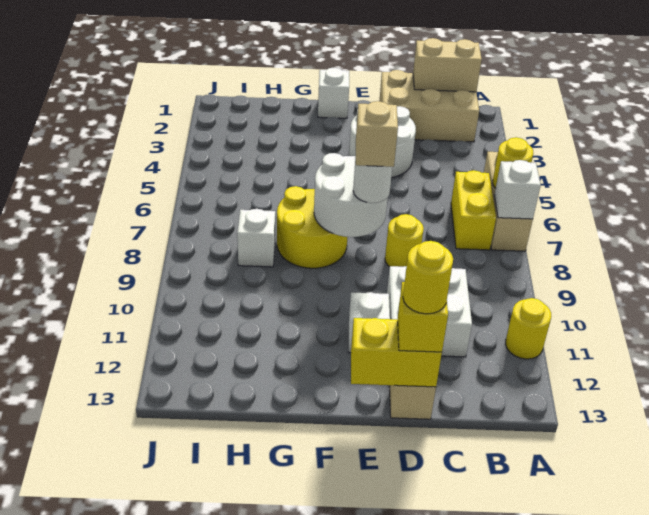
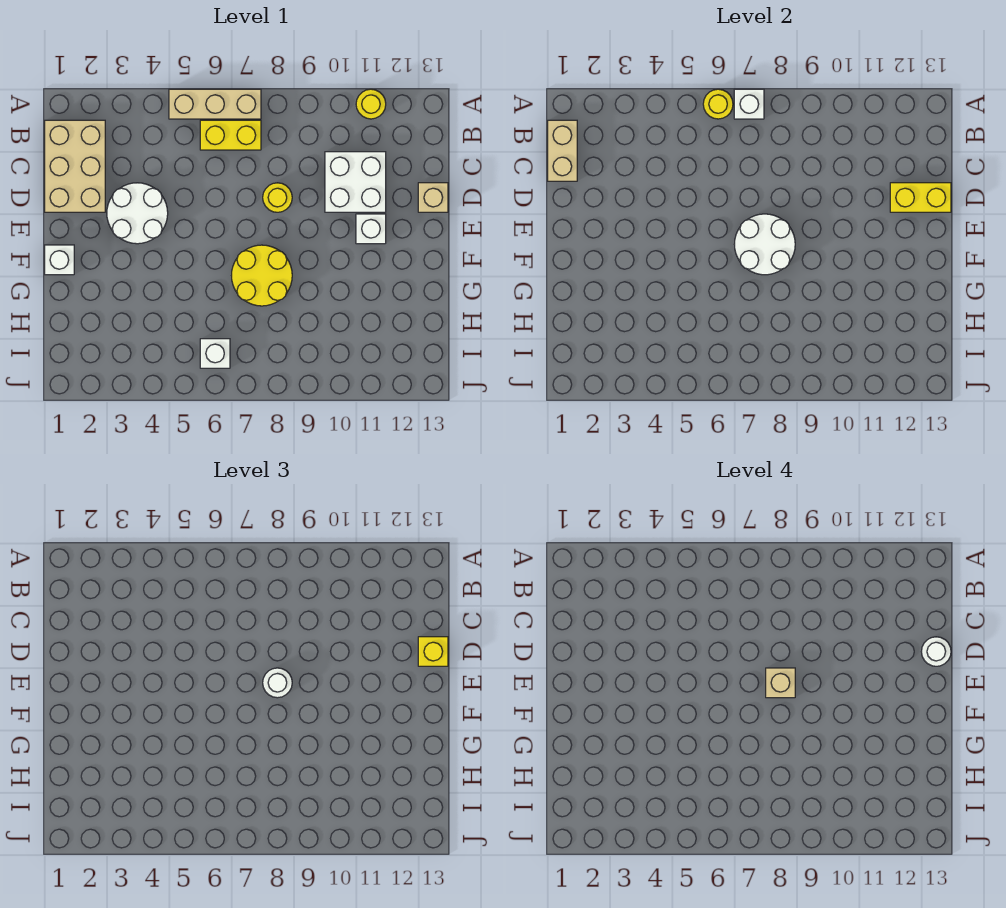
yellow brick D13:E13 level 2 -> yellow brick D12:D13 level 2
yellow round brick D13 level 4 -> white round brick D13 level 4
white brick H8 level 1 -> white brick I6 level 1

